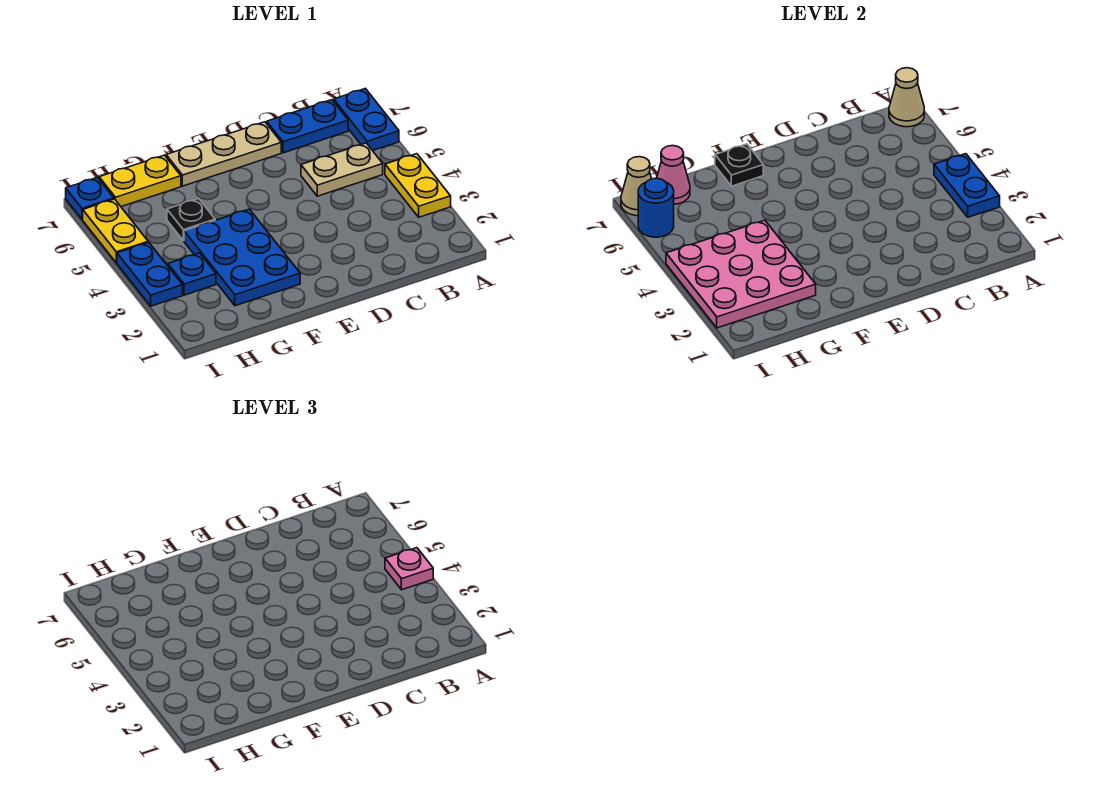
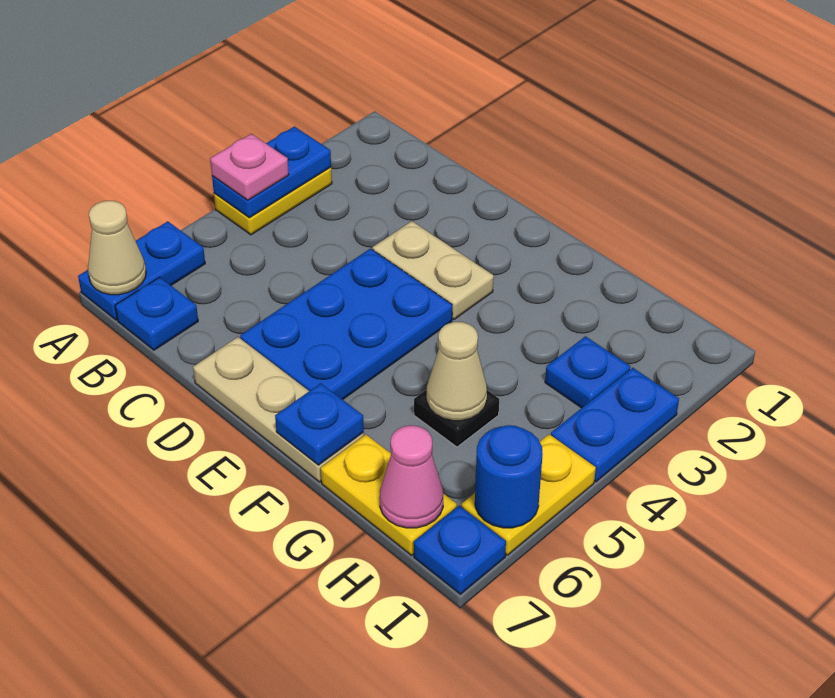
tan plate B5:C5 level 1 -> tan plate D3:E3 level 1
blue plate B7:C7 level 1 -> blue plate B7 level 1
blue plate F2:G4 level 1 -> blue plate D4:E6 level 1
black plate F7 level 2 -> blue plate F7 level 2
pink plate G2:I4 level 2 -> none
tan cone I7 level 2 -> tan cone G5 level 2

